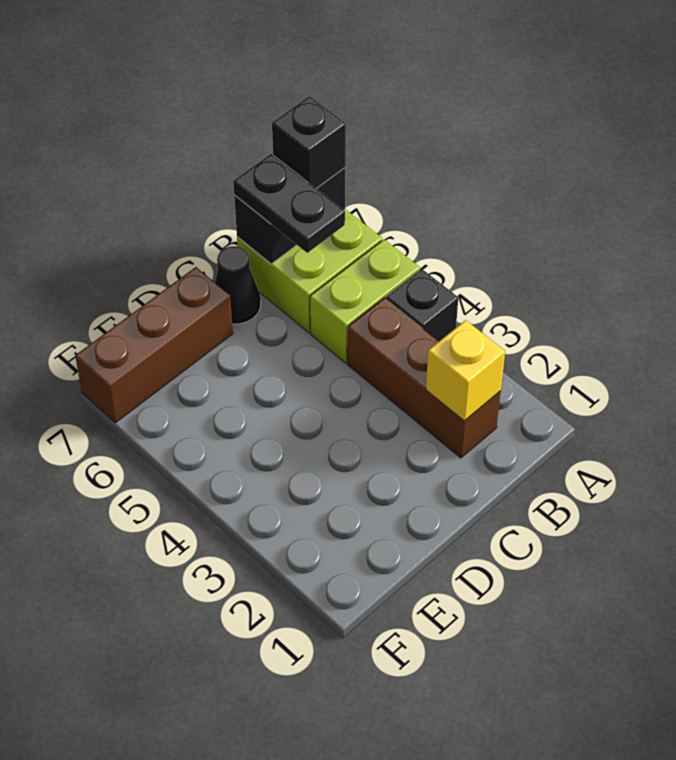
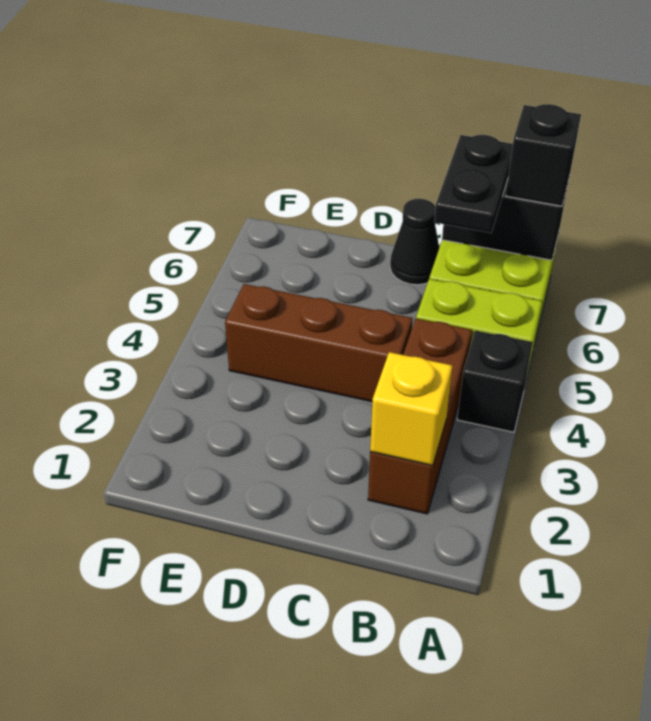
brown brick D7:F7 level 1 -> brown brick C4:E4 level 1

